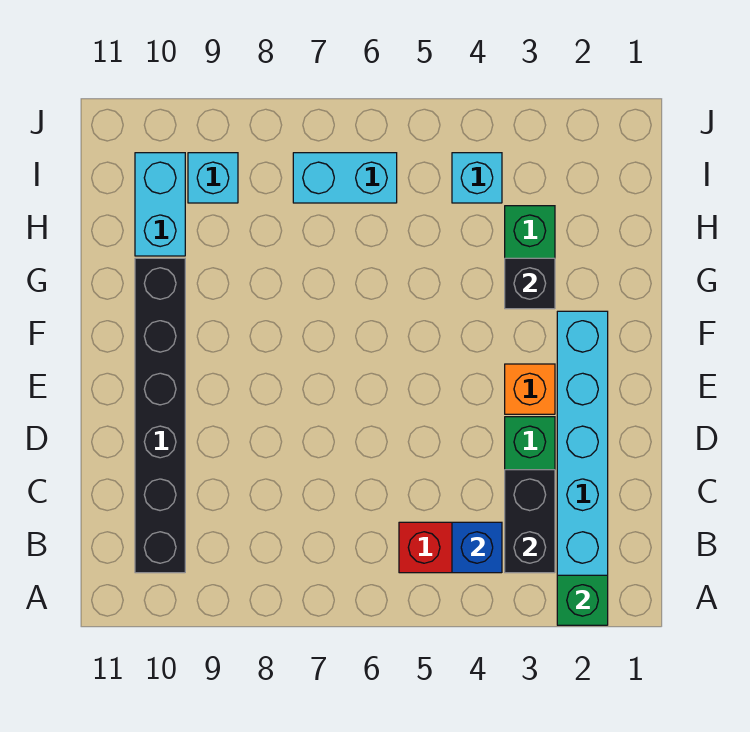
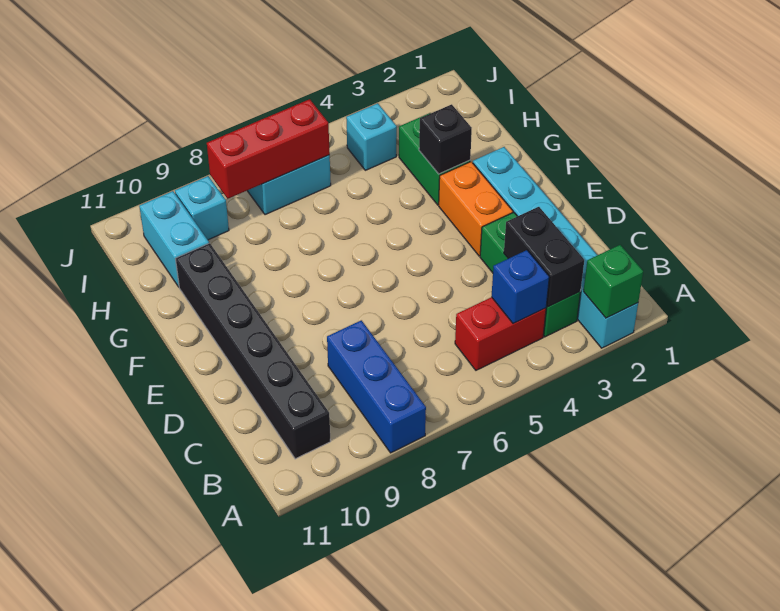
none -> blue brick A8:C8 level 1
orange brick E3 level 1 -> orange brick E3:F3 level 1
none -> red brick I6:I8 level 2

